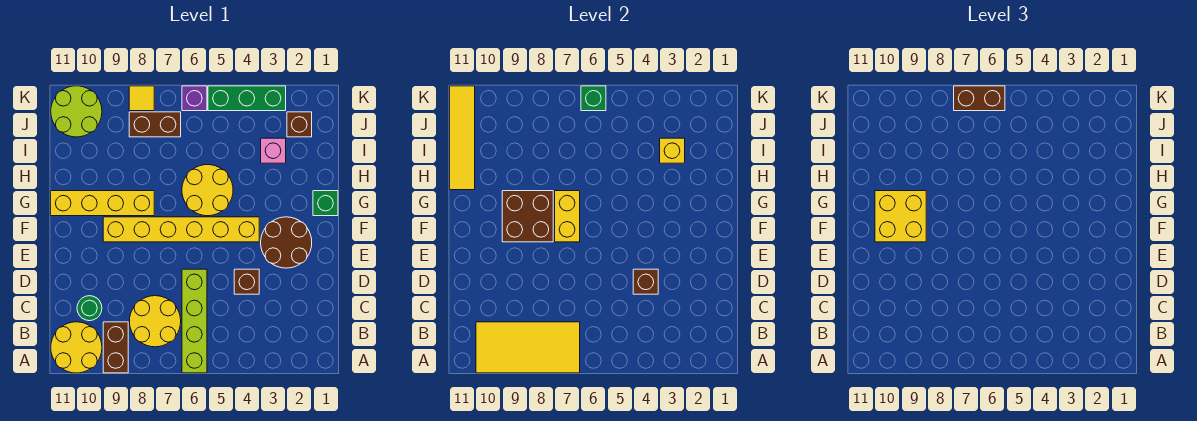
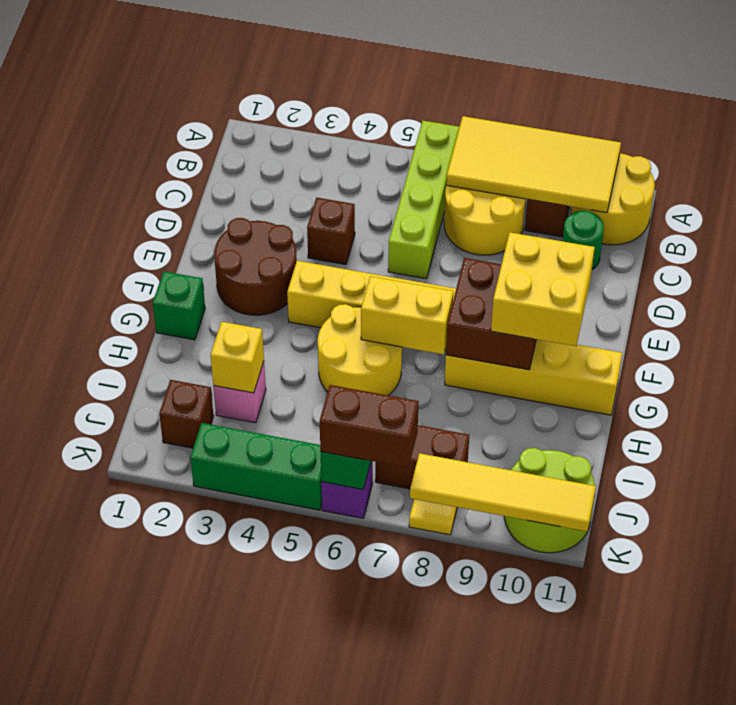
brown brick D4 level 2 -> none
yellow brick F7:G7 level 2 -> yellow brick G6:G7 level 2
yellow tile H11:K11 level 2 -> yellow tile K8:K11 level 2

